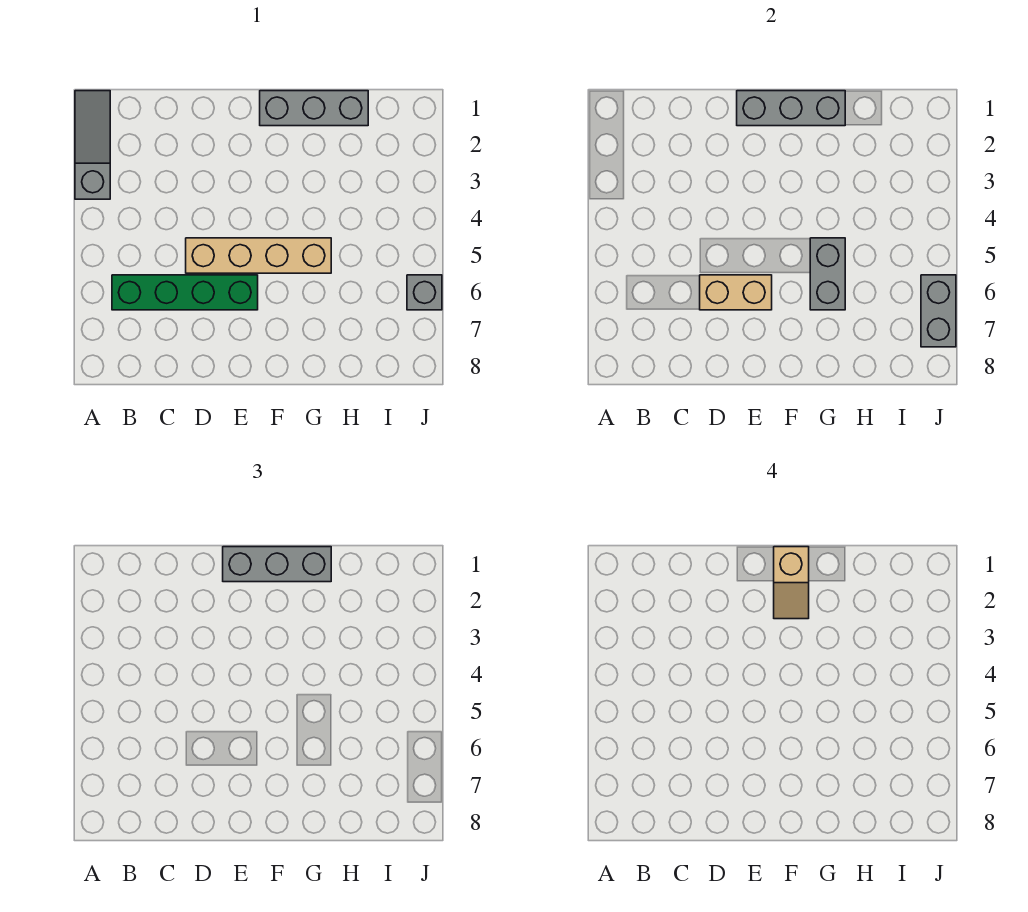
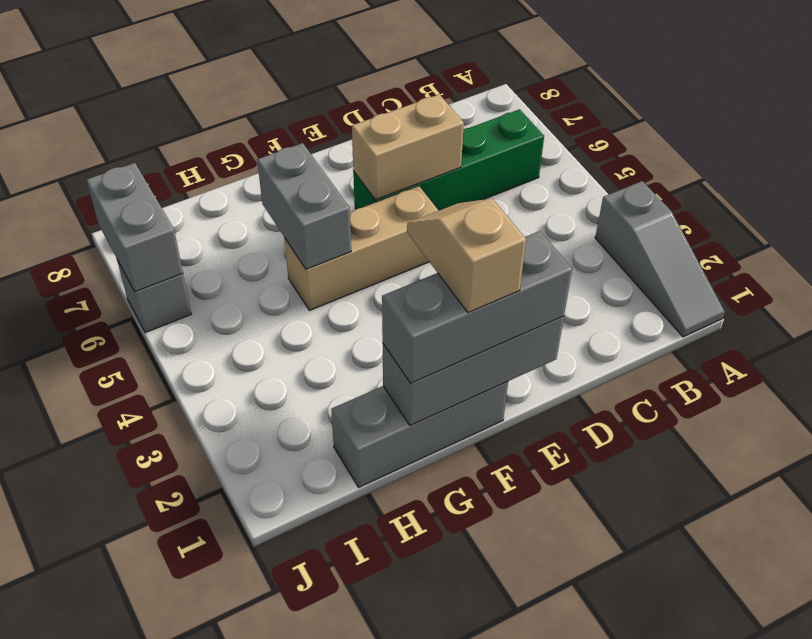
tan brick D5:G5 level 1 -> tan brick E5:G5 level 1

